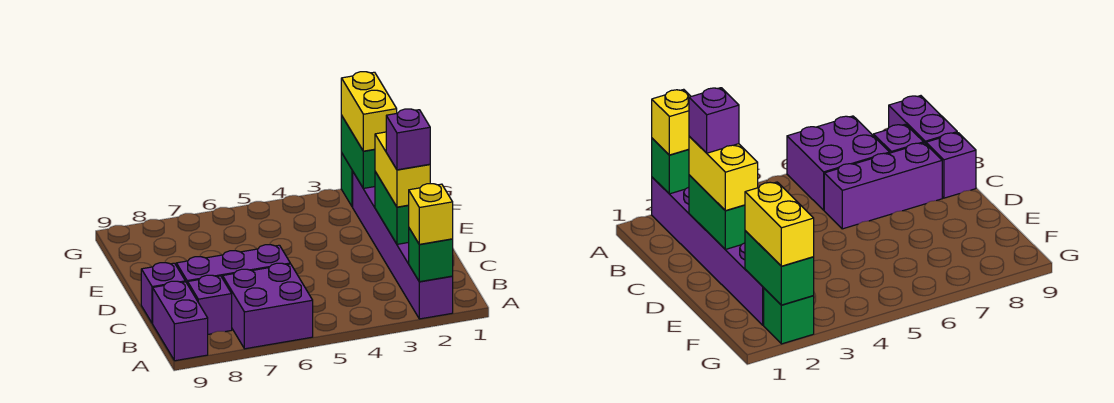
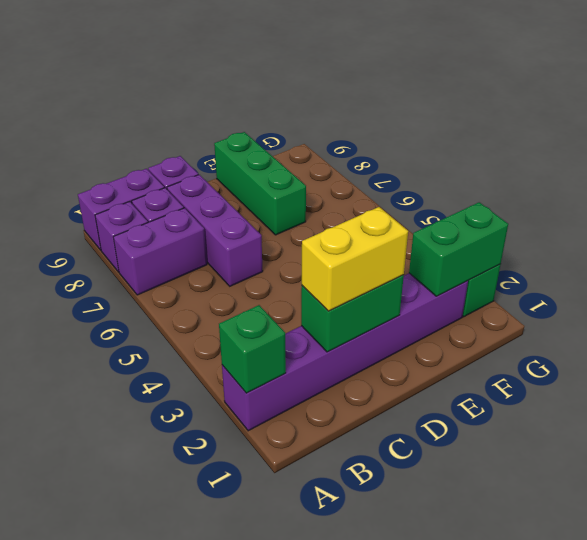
yellow brick A2 level 3 -> none
purple brick A6:B7 level 1 -> purple brick A7:B7 level 1
purple brick C2 level 4 -> purple brick A8 level 1
none -> green brick E7:E9 level 1
yellow brick F2:G2 level 3 -> none

